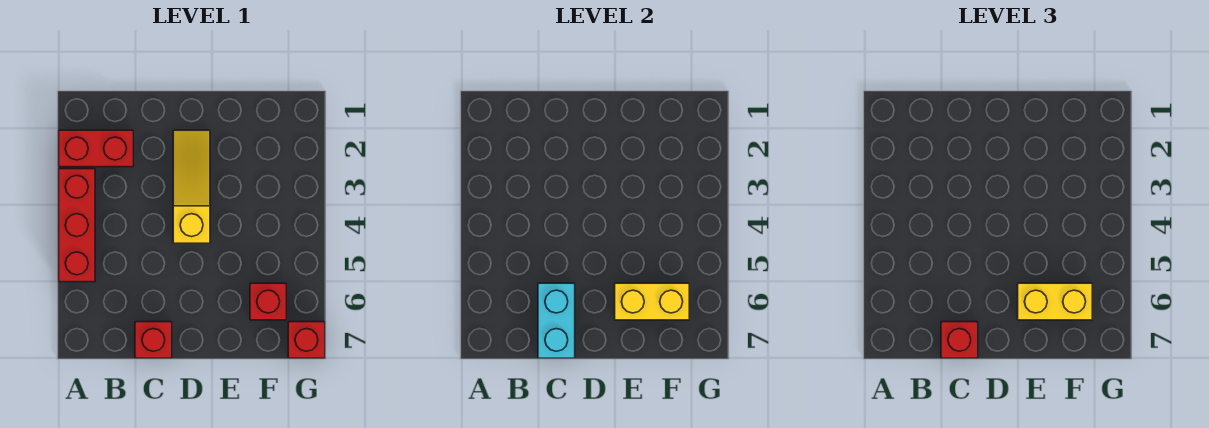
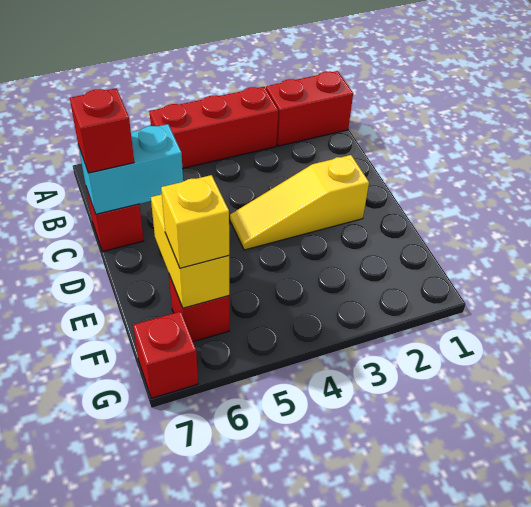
red brick A2:B2 level 1 -> red brick A1:A2 level 1
yellow slope D2:D4 level 1 top 4 -> yellow slope D2:D4 level 1 top 2
yellow brick E6:F6 level 3 -> yellow brick F6 level 3

